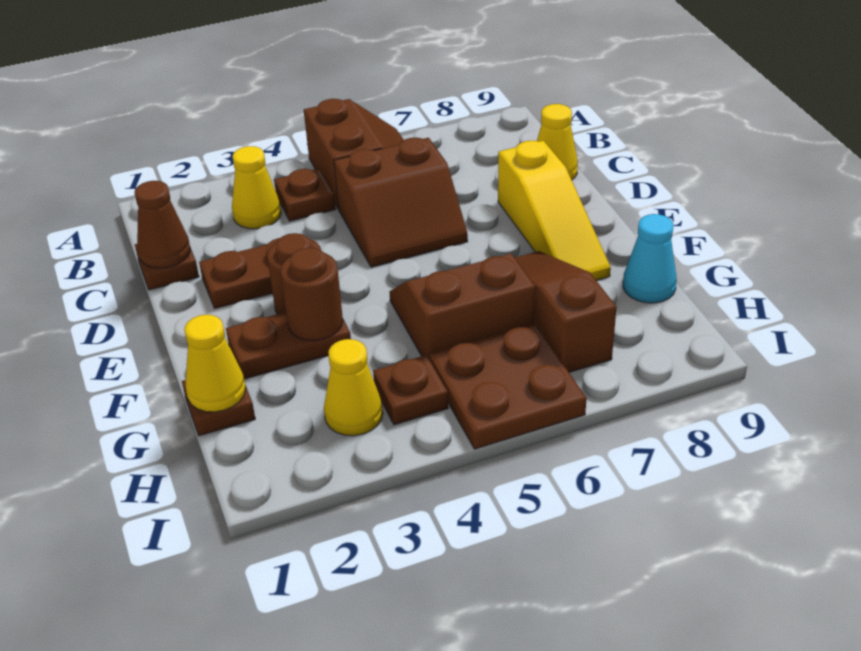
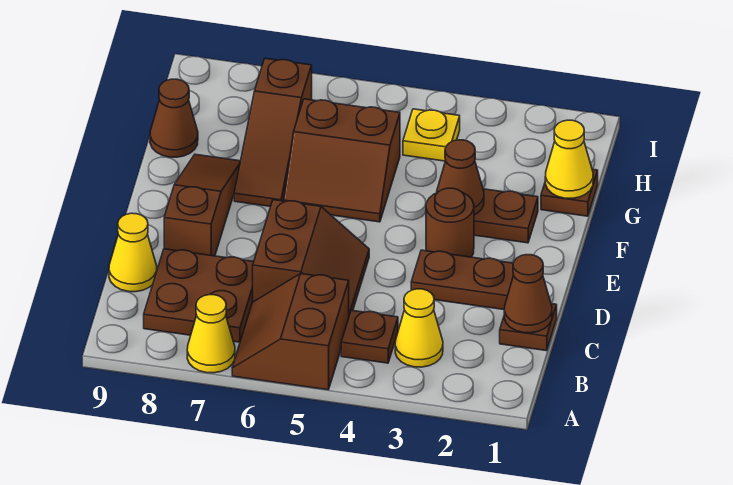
brown slope C5:D6 level 1 top C -> brown slope C5:D6 level 1 top 6
yellow slope D8:F8 level 1 top D -> brown slope D8:F8 level 1 top D
brown round brick F3 level 2 -> brown cone F3 level 2
cyan cone G9 level 1 -> brown cone G9 level 1
yellow cone H3 level 1 -> yellow cone A7 level 1
brown plate H4 level 1 -> yellow plate H4 level 1
brown plate H5:I6 level 1 -> brown plate B7:C8 level 1

